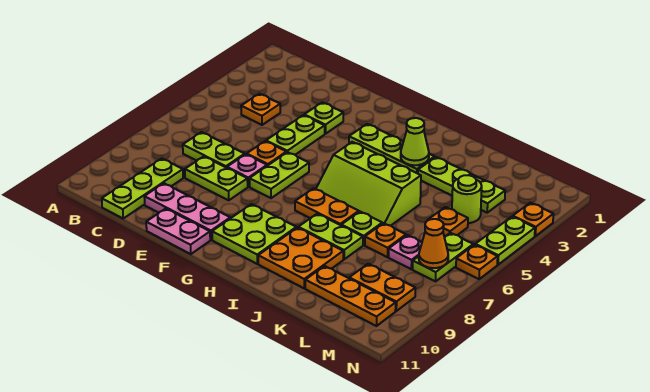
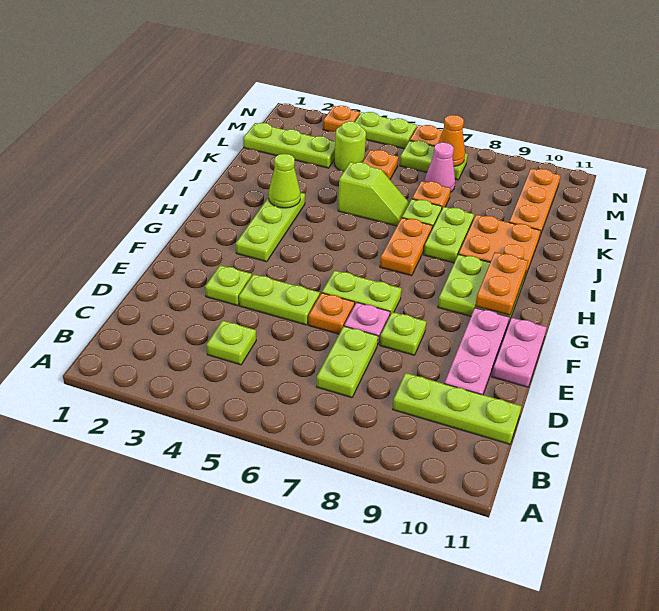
orange plate C4 level 1 -> lime plate C4 level 1
lime plate D8:E8 level 1 -> lime plate E8 level 1
lime slope H5:J6 level 1 top 5 -> lime slope J5:J6 level 1 top 5
lime plate J3:L3 level 1 -> lime plate L1:L3 level 1
pink plate L7 level 1 -> pink cone L7 level 1
orange plate L9:M9 level 1 -> orange plate G10:H10 level 2

